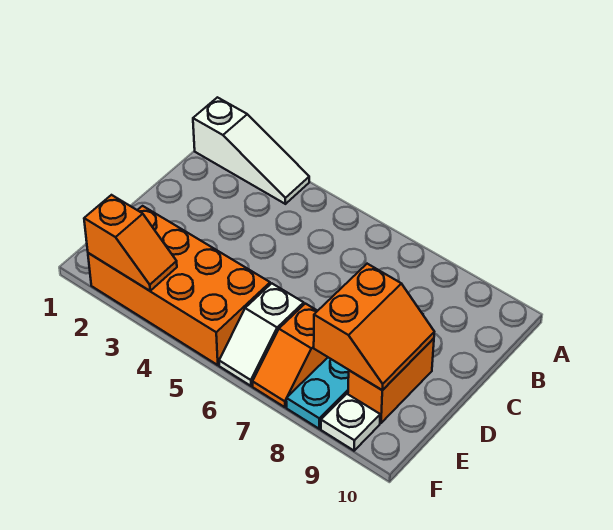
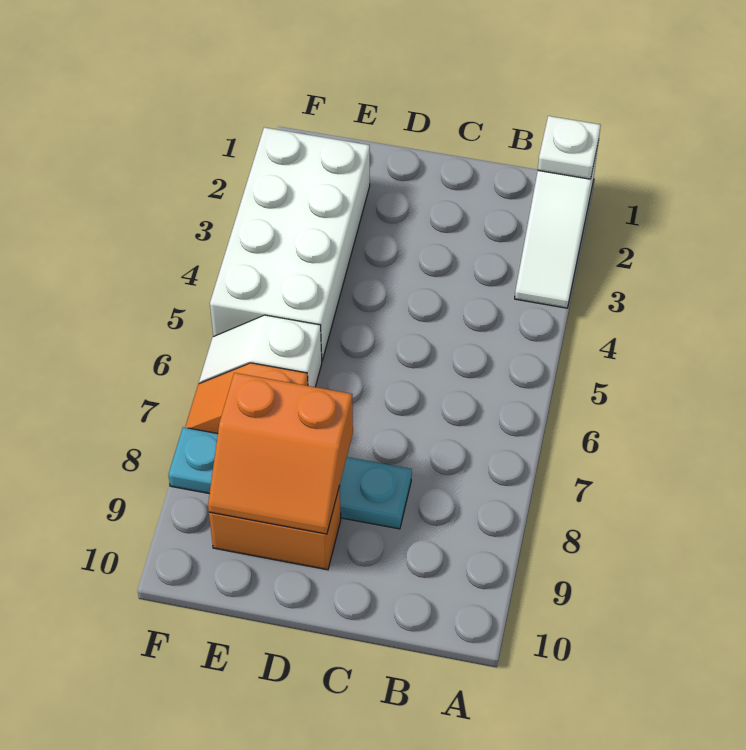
orange brick E2:F5 level 1 -> white brick E2:F5 level 1
orange slope F2:F3 level 2 top 2 -> none
white plate F9 level 1 -> white plate A1 level 2

